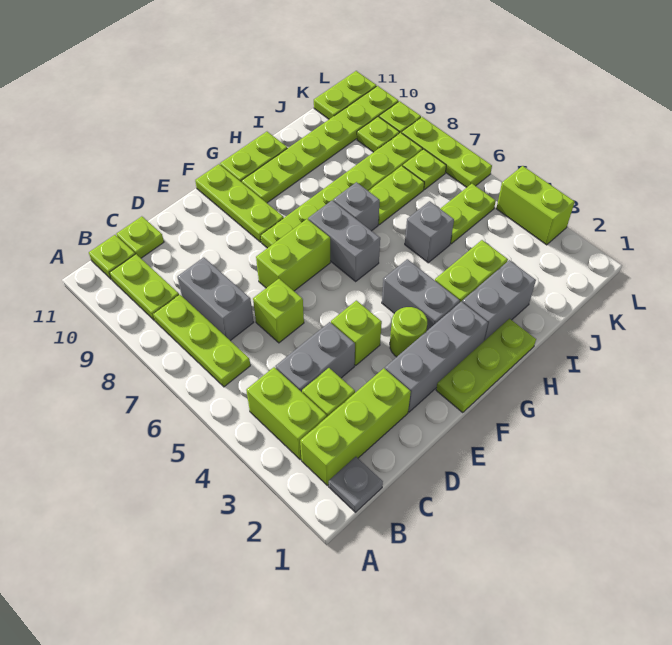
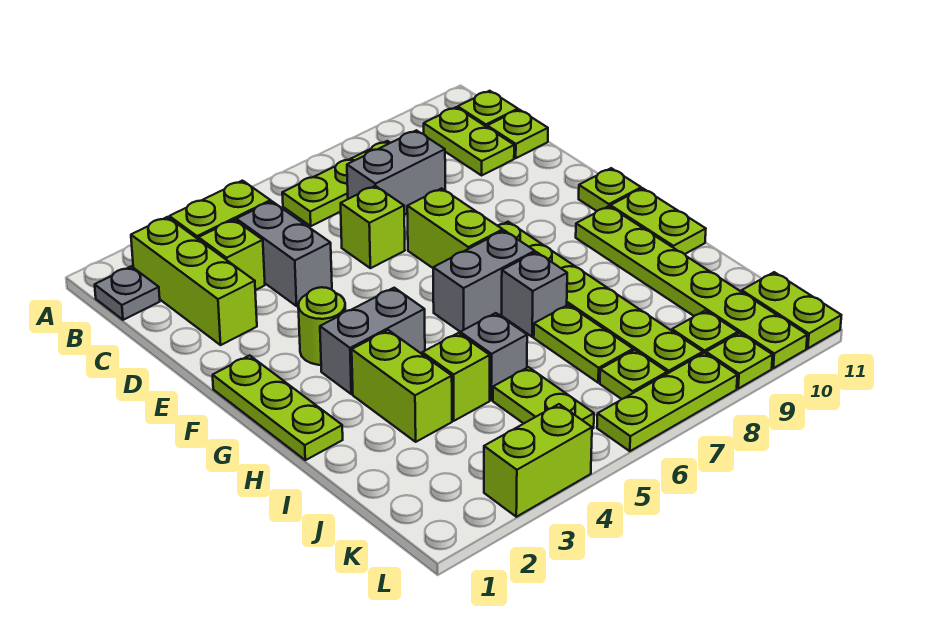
lime plate B9:B10 level 1 -> lime plate B10:C10 level 1
grey brick E2:G2 level 1 -> none
lime brick E4 level 1 -> lime brick I4 level 1
lime plate F9:F11 level 1 -> lime plate F11 level 1
grey brick H2:I2 level 1 -> none

